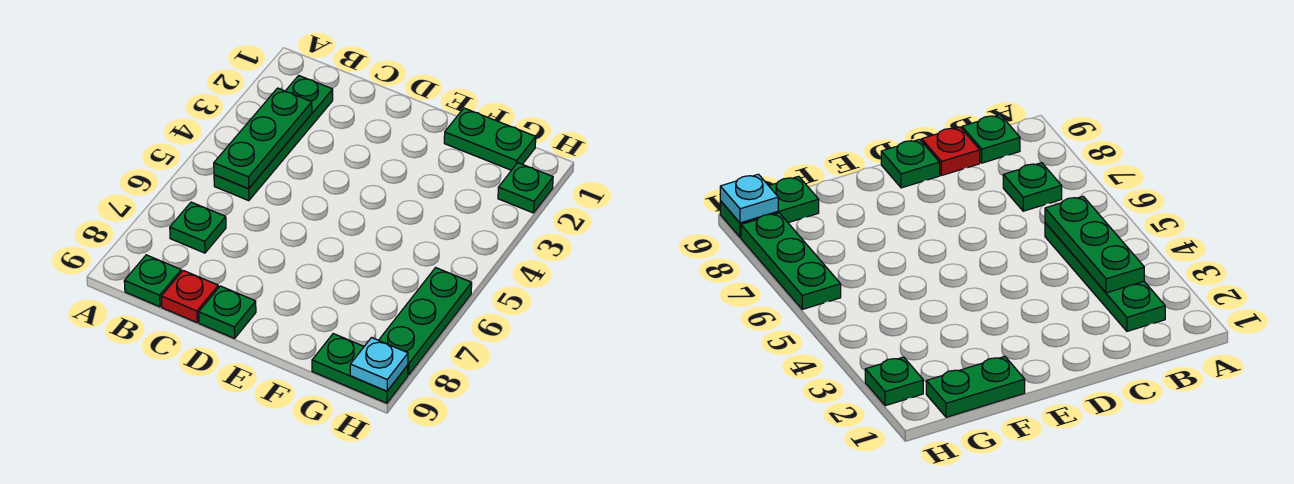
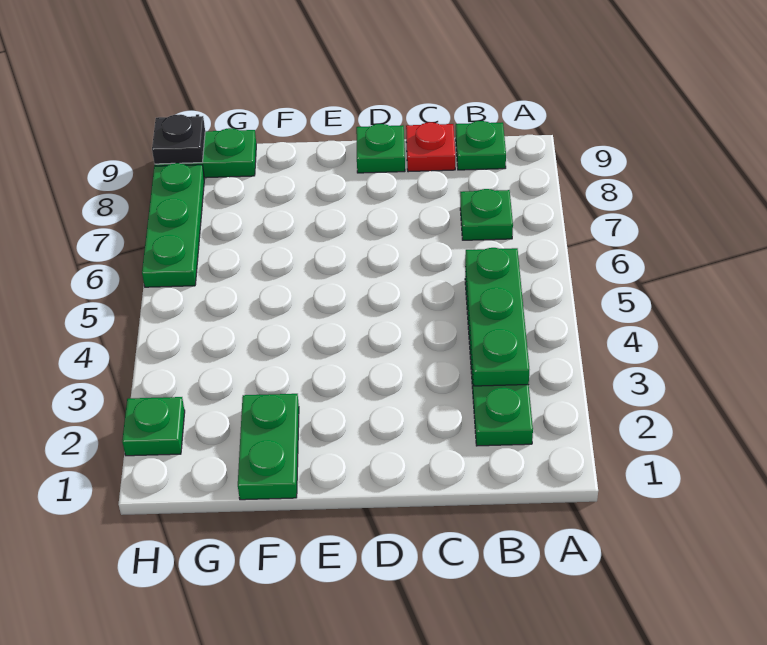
green plate F1:G1 level 1 -> green plate F1:F2 level 1
cyan plate H9 level 2 -> black plate H9 level 2

